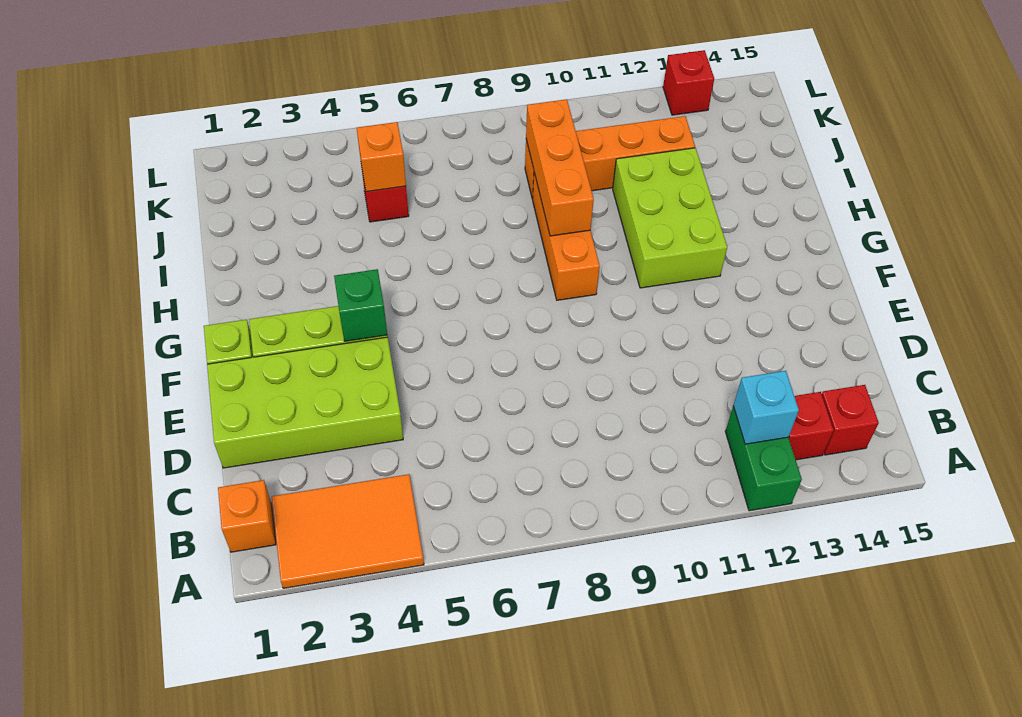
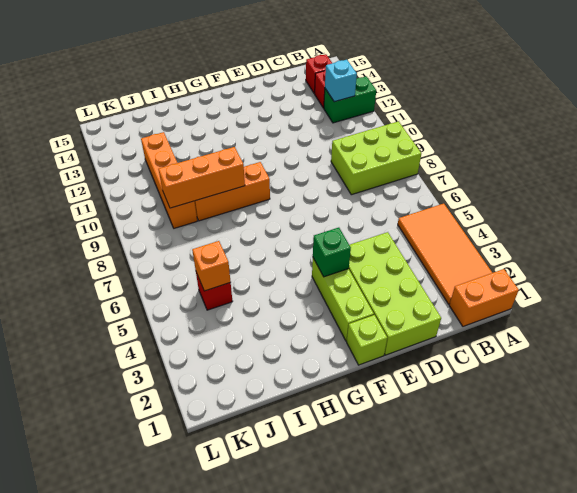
orange tile A2:B4 level 1 -> orange tile A2:B5 level 1
orange brick B1 level 1 -> orange brick A1:B1 level 1
lime brick G11:I12 level 1 -> lime brick A8:C9 level 1
red brick L13 level 1 -> none

